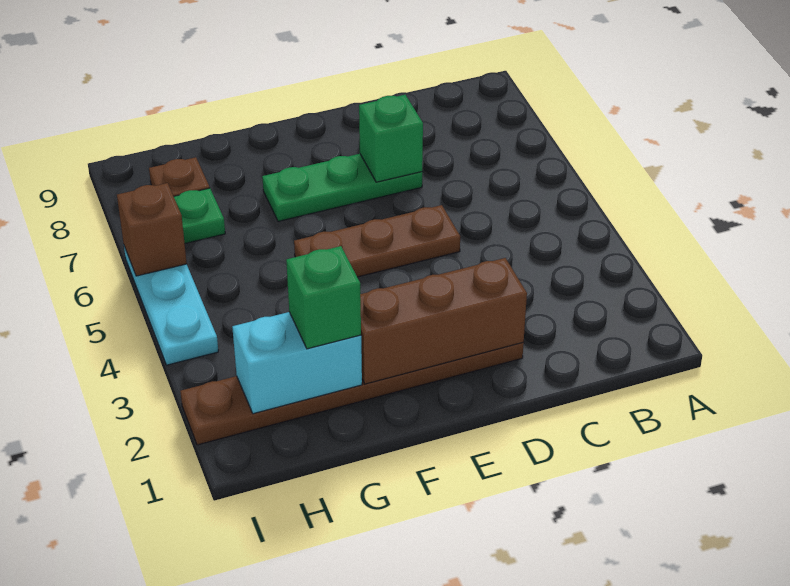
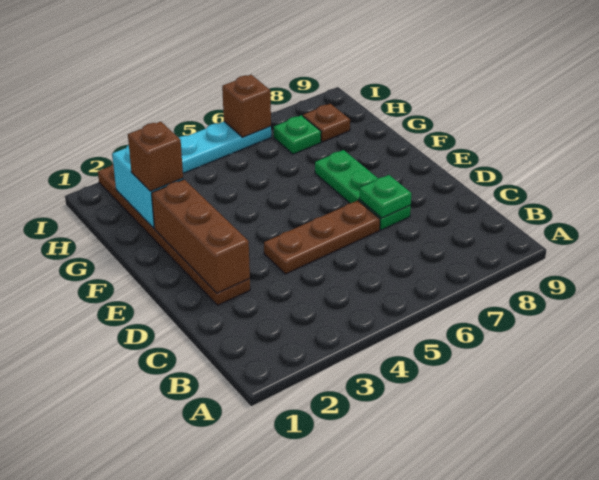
brown plate D5:F5 level 1 -> brown plate D4:D6 level 1
green brick D7 level 2 -> green plate D7 level 2
green brick G2 level 3 -> brown brick G2 level 3

